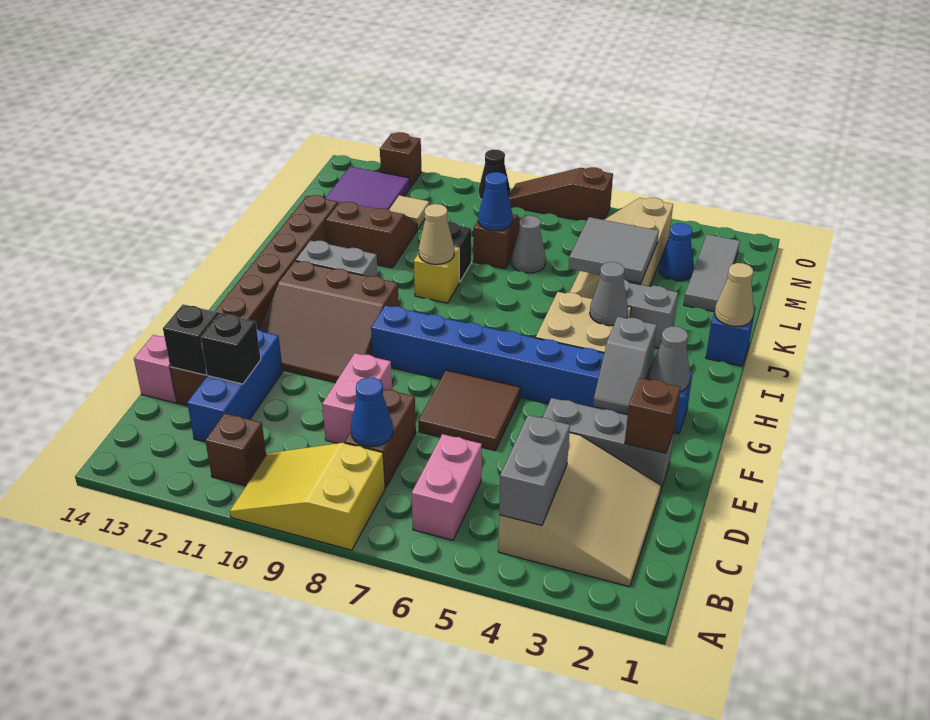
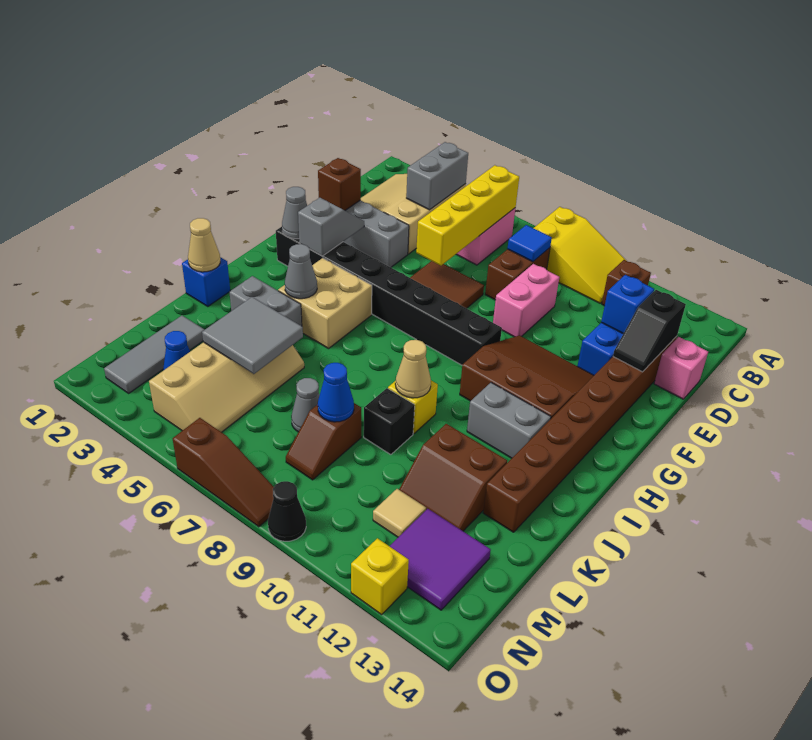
none -> yellow brick B6:E6 level 2
blue cone C8 level 2 -> blue tile C8 level 2
black brick D12 level 2 -> blue brick D12 level 2
blue brick G2:G9 level 1 -> black brick G2:G9 level 1
brown brick O12 level 1 -> yellow brick O12 level 1

